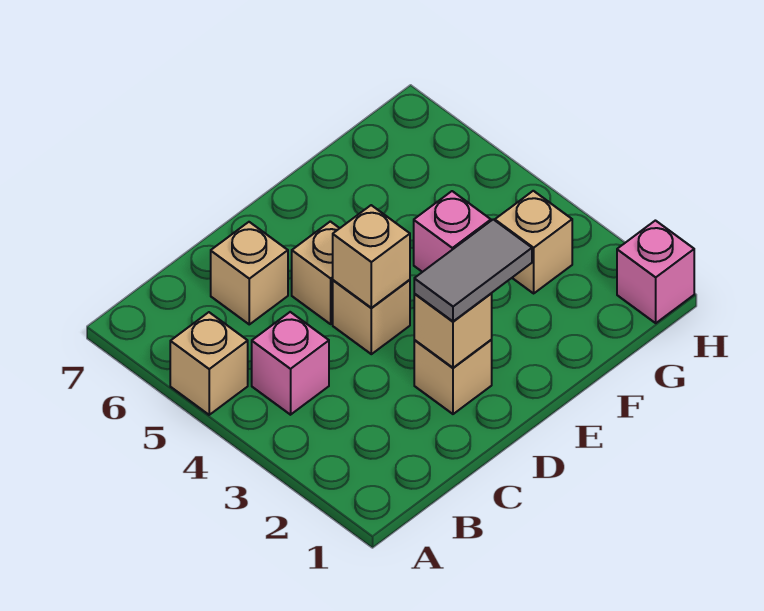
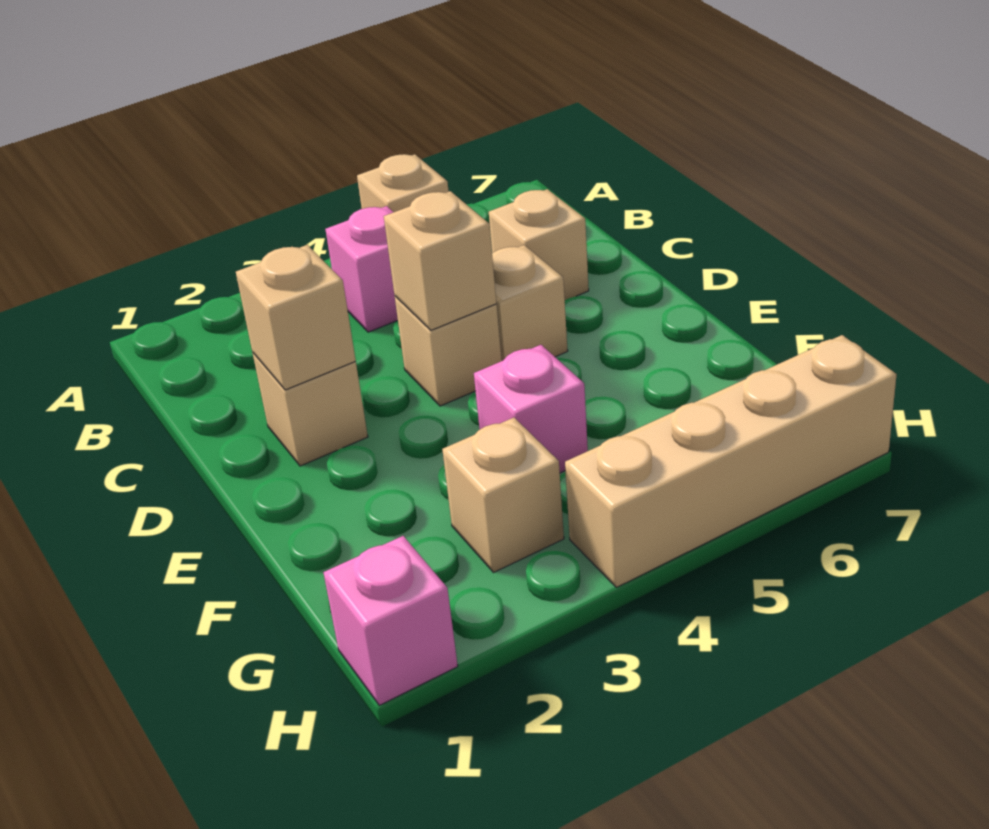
grey tile D2:E2 level 3 -> none
none -> tan brick H4:H7 level 1

